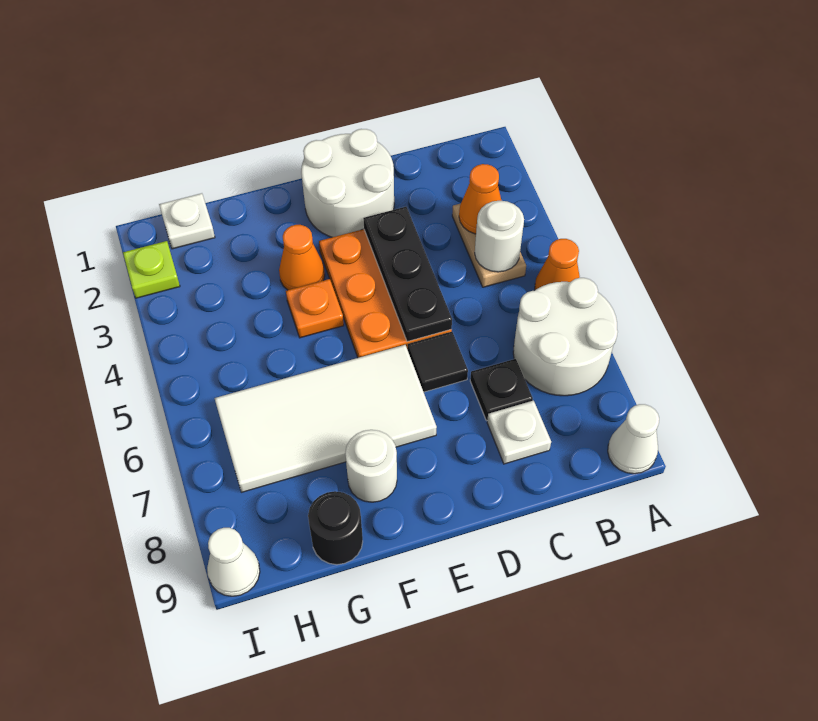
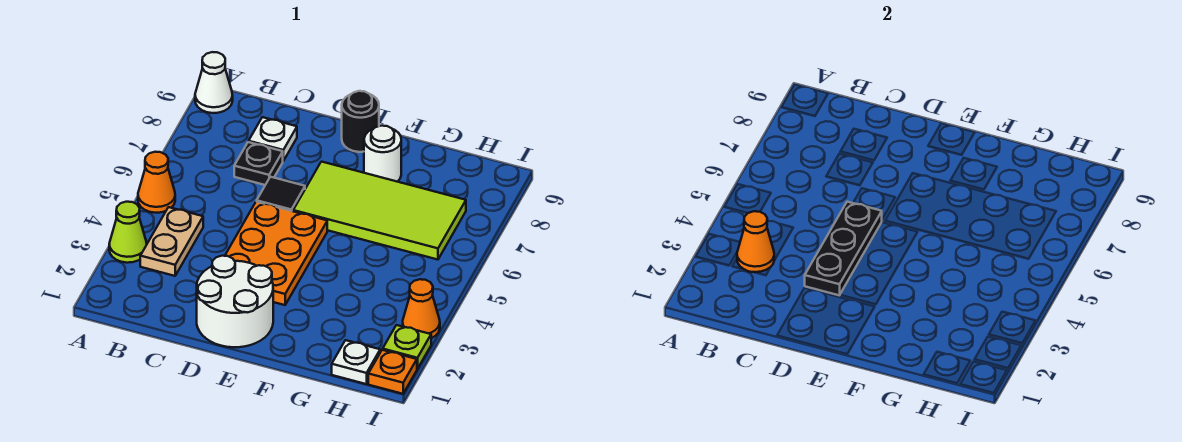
none -> lime cone A3 level 1
white round brick A6:B7 level 1 -> none
white round brick B4 level 2 -> none
white tile E6:H7 level 1 -> lime tile E6:H7 level 1
orange cone F3 level 1 -> orange cone I3 level 1
orange plate F4 level 1 -> orange plate I1 level 1
black round brick G9 level 1 -> black round brick E9 level 1
white cone I9 level 1 -> none

